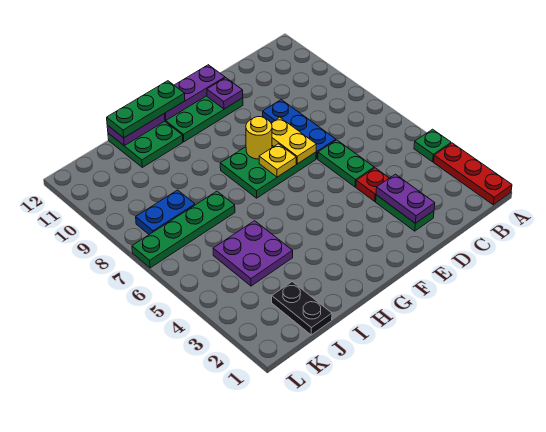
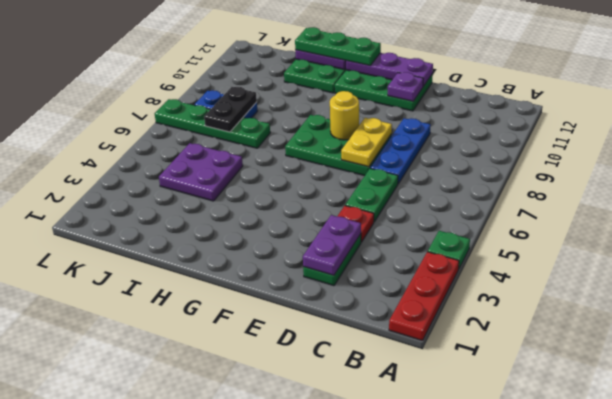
yellow plate F7 level 2 -> none
black plate J1:J2 level 1 -> black plate J7:J8 level 2

